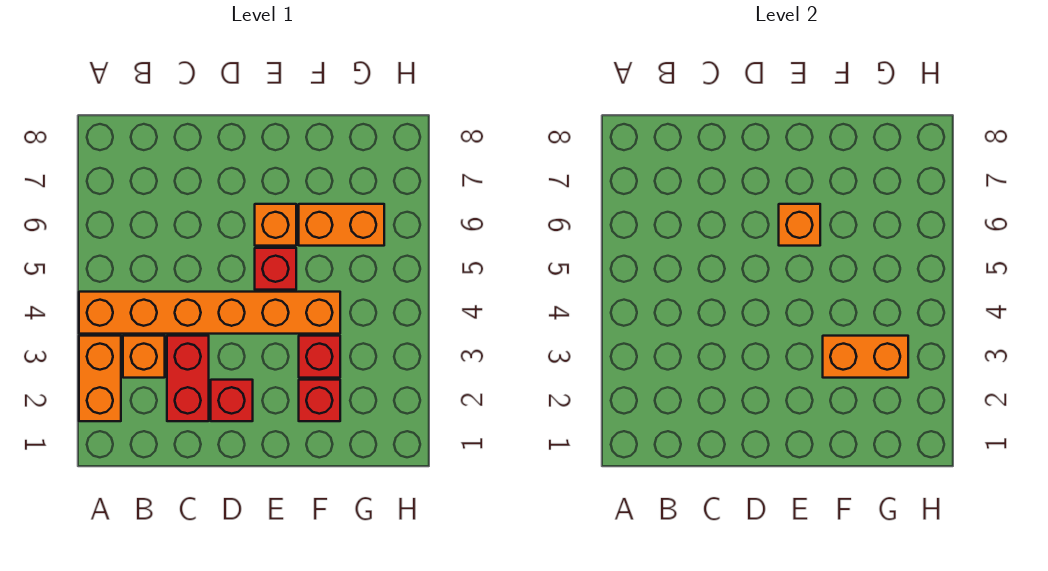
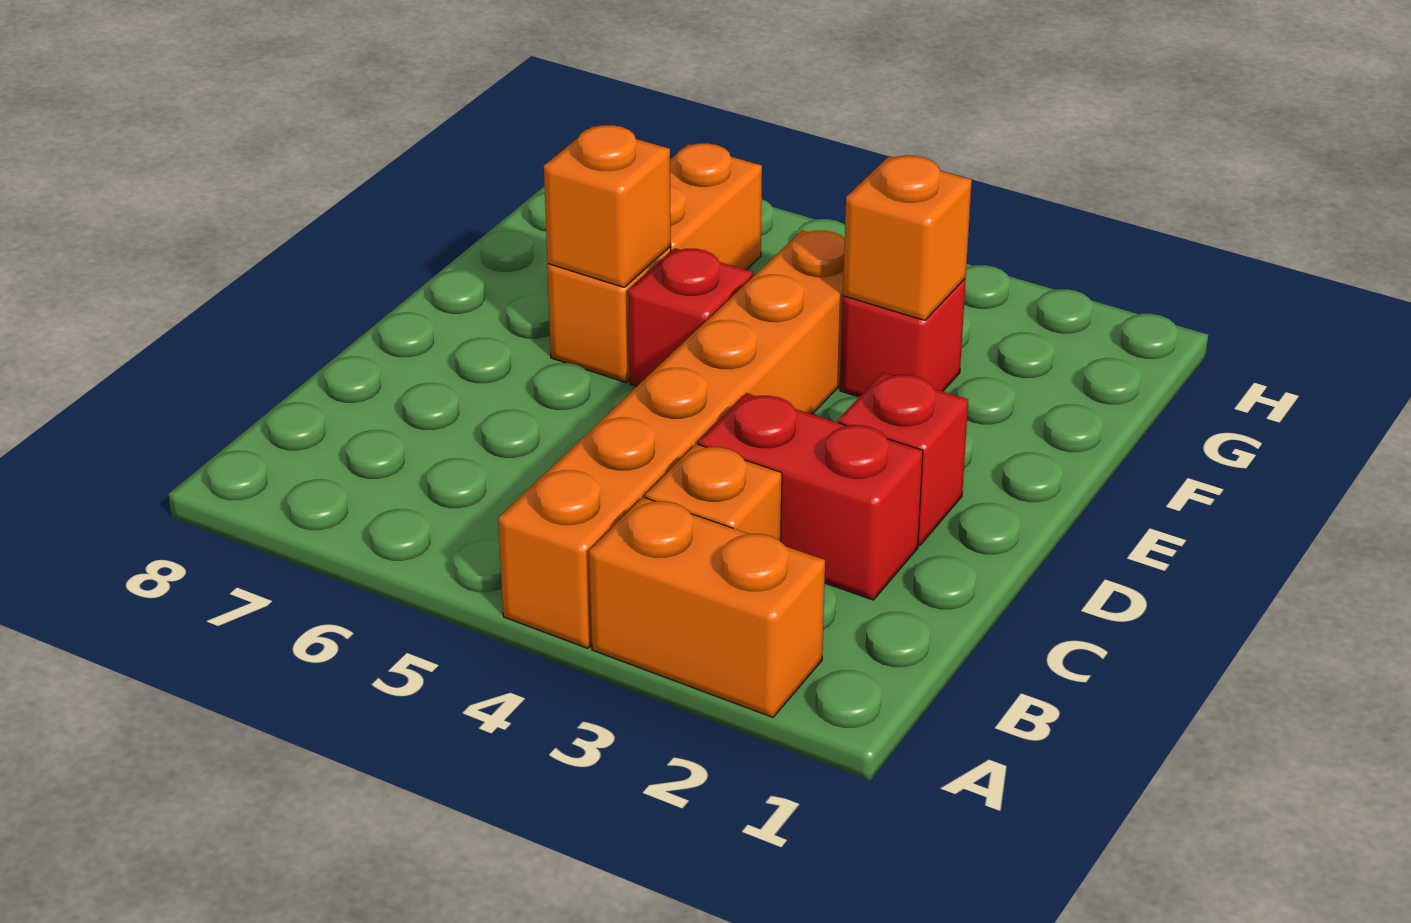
red brick F2 level 1 -> none
orange brick F3:G3 level 2 -> orange brick F3 level 2

